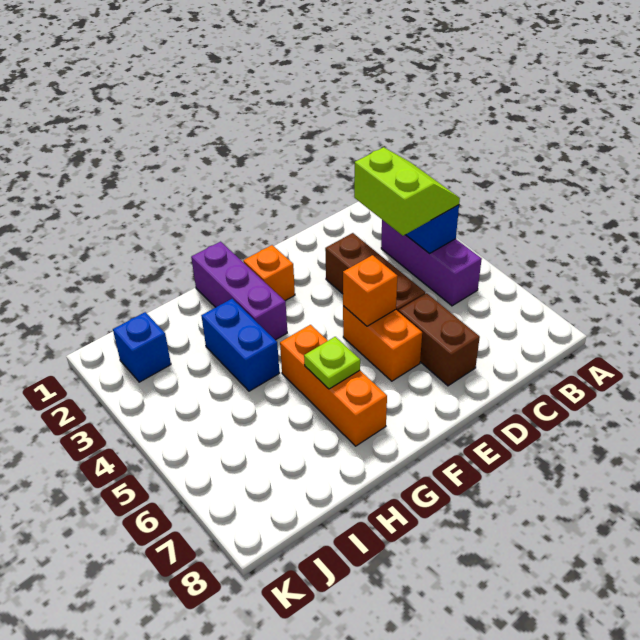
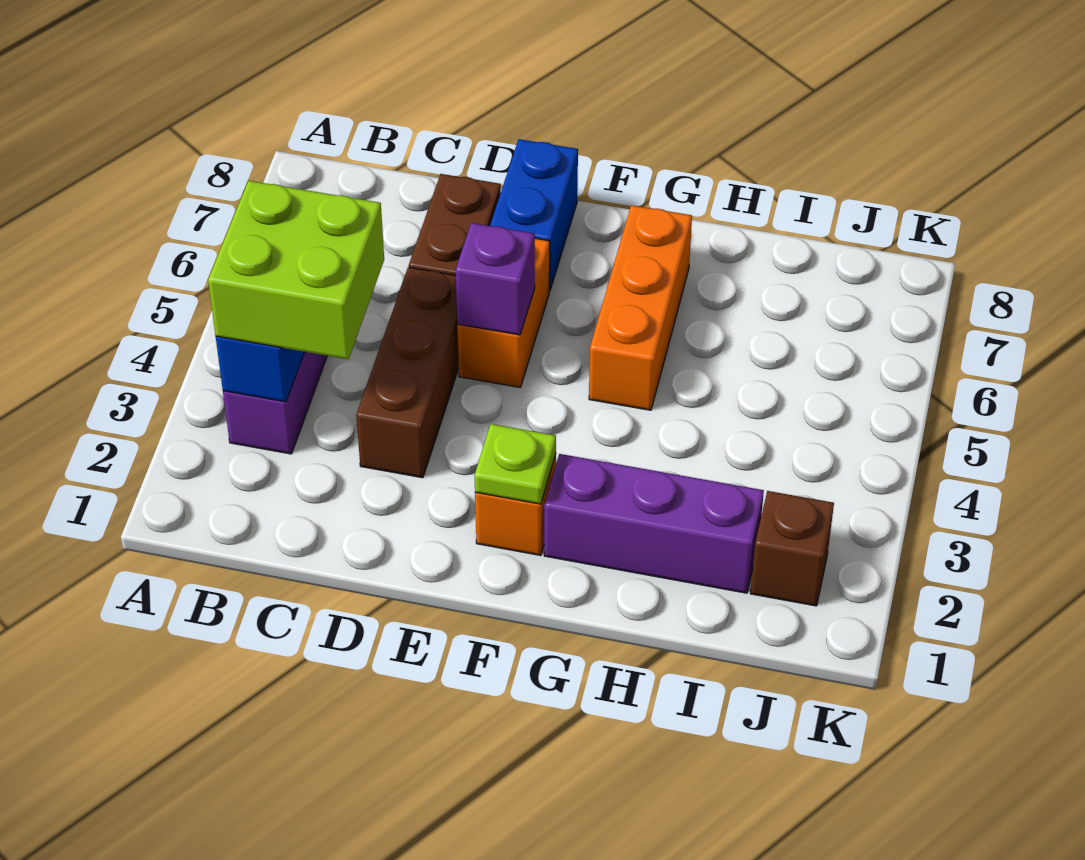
lime slope B3:C4 level 3 top C -> lime brick B3:C4 level 3
orange brick E5 level 2 -> purple brick E5 level 2
purple brick G1:G3 level 1 -> purple brick G2:I2 level 1
lime plate G6 level 2 -> lime plate F2 level 2
blue brick H3:H4 level 1 -> blue brick E7:E8 level 1
blue brick J2 level 1 -> brown brick J2 level 1

